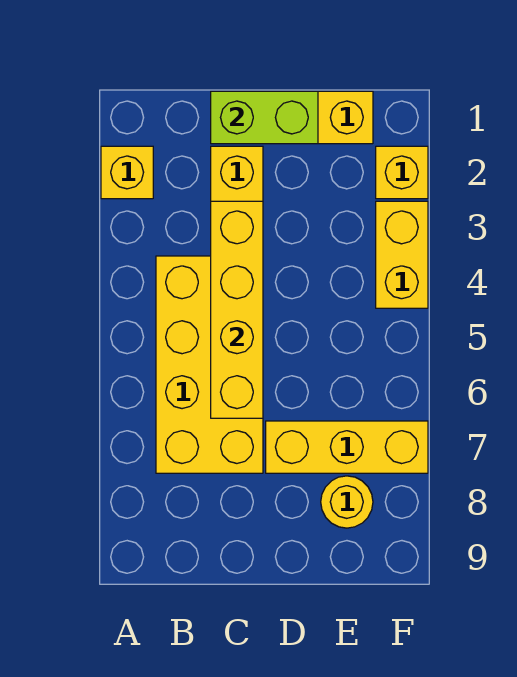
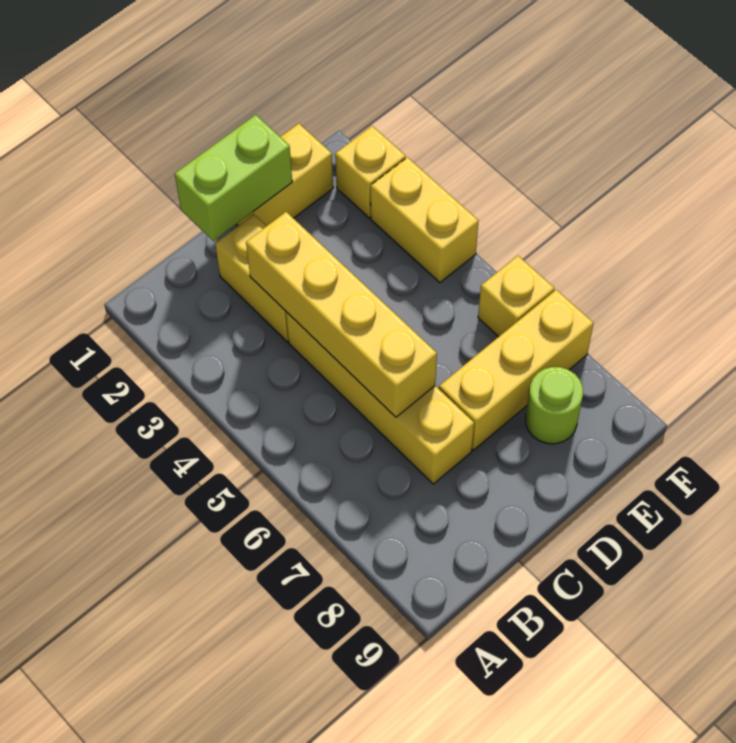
yellow brick A2 level 1 -> yellow brick F6 level 1
yellow brick B4:C7 level 1 -> yellow brick C4:C7 level 1
yellow round brick E8 level 1 -> lime round brick E8 level 1

